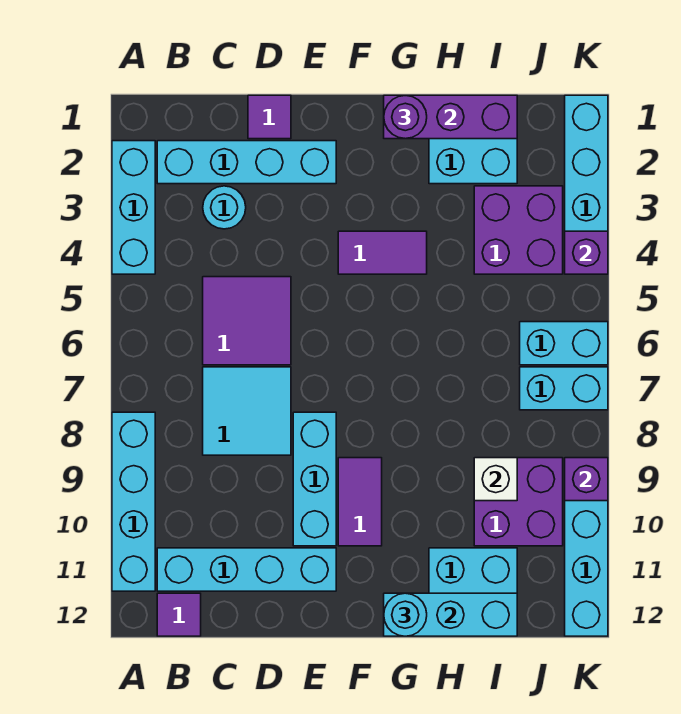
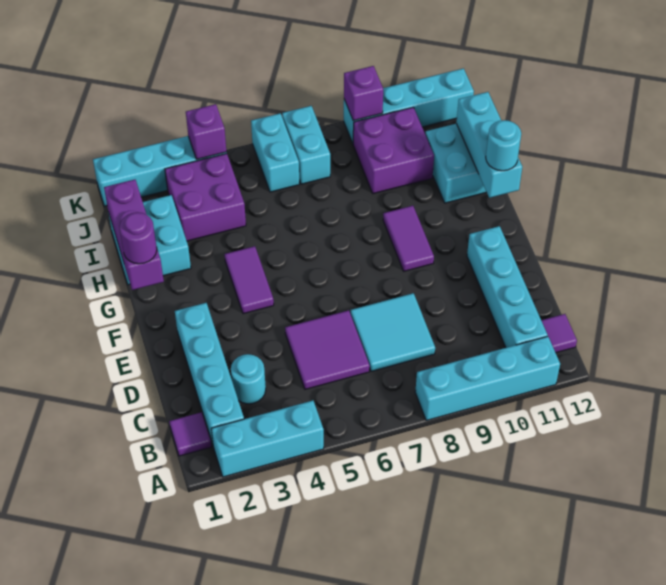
purple tile D1 level 1 -> purple tile B1 level 1
cyan brick E8:E10 level 1 -> none
purple tile F9:F10 level 1 -> purple tile F9:G9 level 1
white brick I9 level 2 -> none

